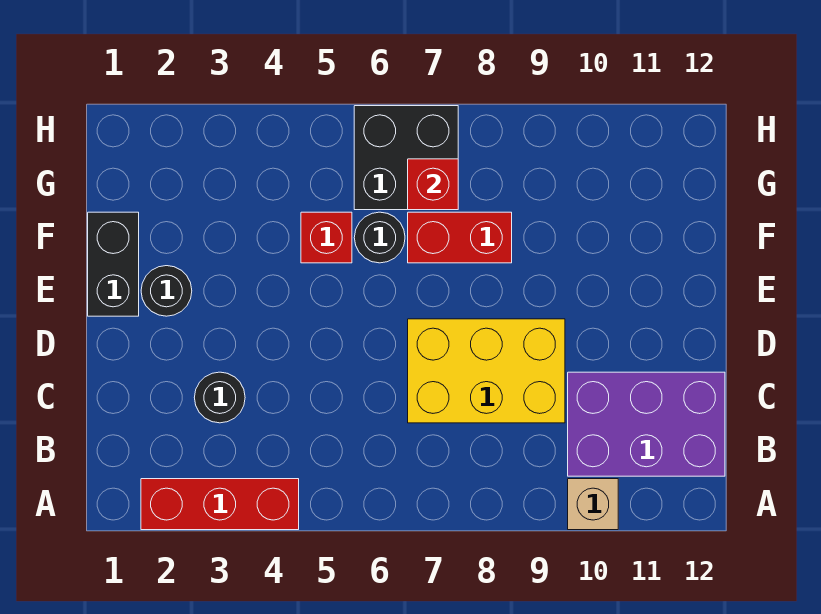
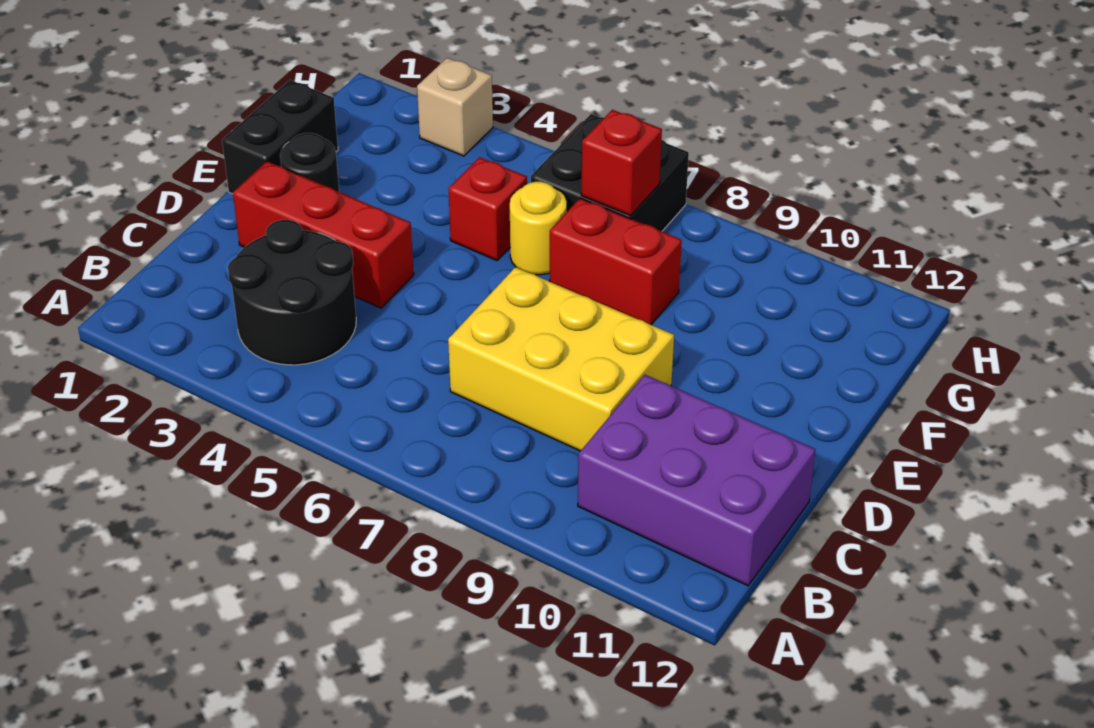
red brick A2:A4 level 1 -> red brick D2:D4 level 1
tan brick A10 level 1 -> tan brick H3 level 1
black round brick C3 level 1 -> black round brick B3:C4 level 1
black round brick F6 level 1 -> yellow round brick F6 level 1

